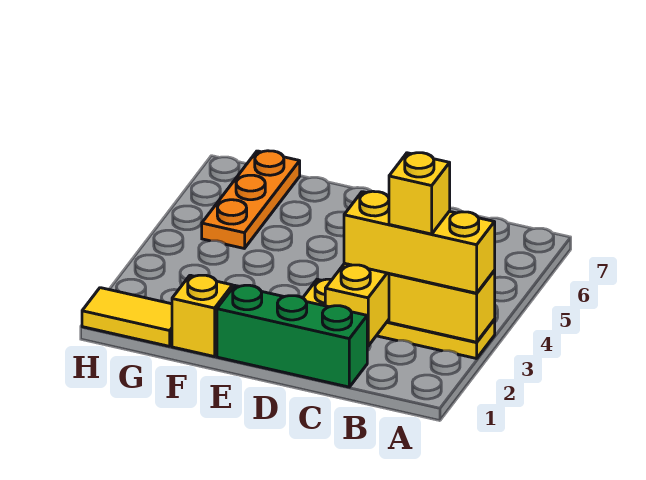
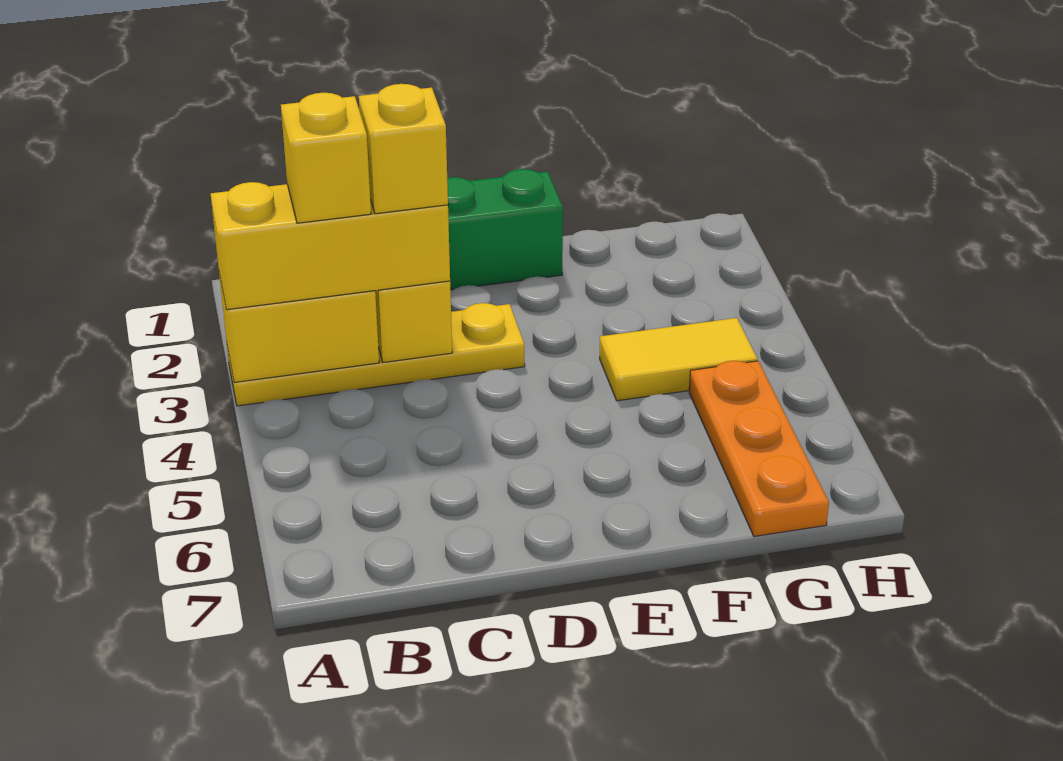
yellow brick F1 level 1 -> yellow brick C3 level 4
yellow tile G1:H1 level 1 -> yellow tile F4:G4 level 1

